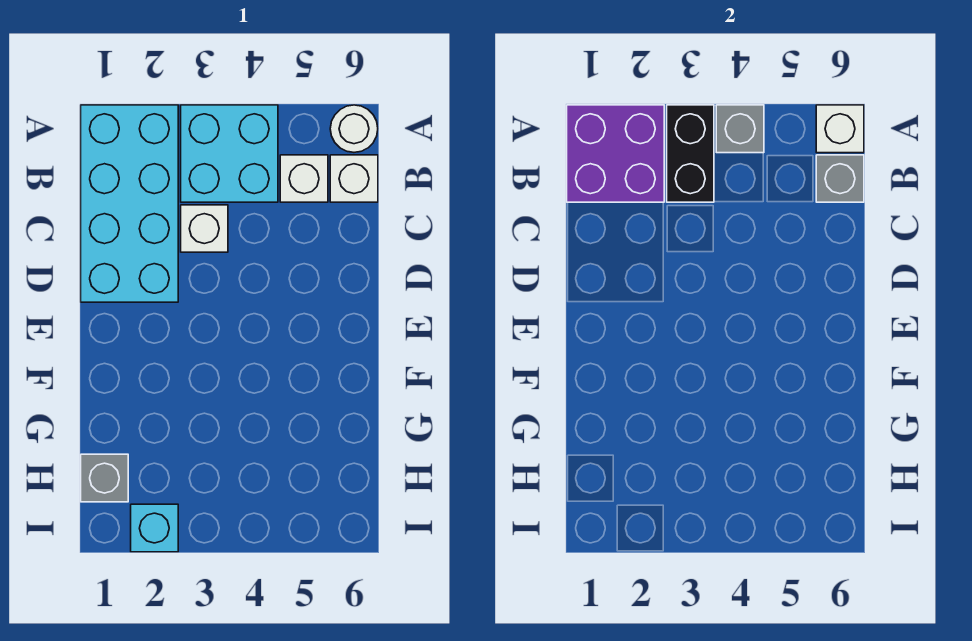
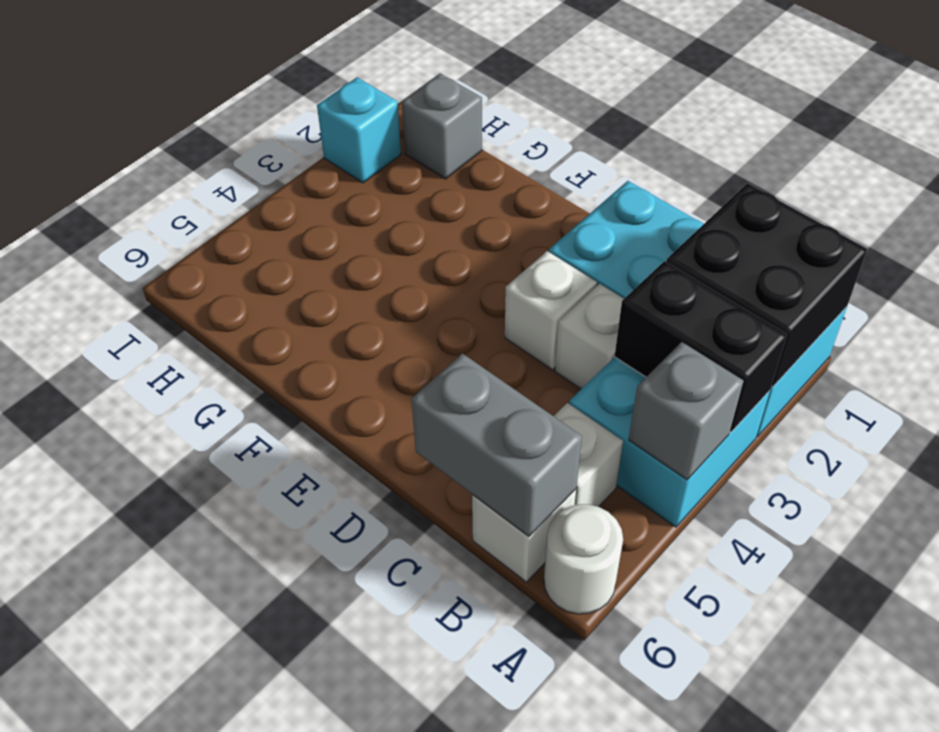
purple brick A1:B2 level 2 -> black brick A1:B2 level 2
white brick A6 level 2 -> white brick D3 level 1
grey brick B6 level 2 -> grey brick B6:C6 level 2

